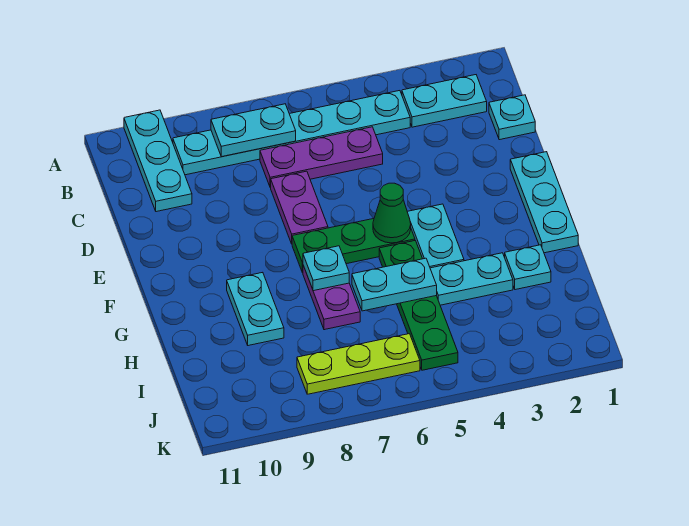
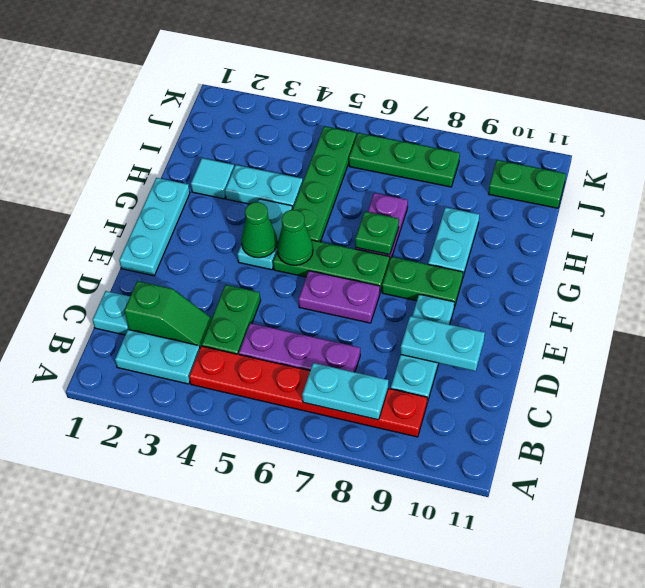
cyan plate A10:C10 level 1 -> cyan plate C9:E9 level 1
cyan plate B4:B9 level 1 -> red plate B4:B9 level 1
none -> green slope C2:C3 level 1 top 2
none -> green plate C4:D4 level 1
purple plate D7:E7 level 1 -> purple plate E6:E7 level 1
none -> green cone F4 level 2
none -> green plate F8:F9 level 1
cyan plate G7 level 2 -> green plate G7 level 2
cyan plate H2 level 1 -> cyan tile H2 level 1
cyan plate H5:H6 level 2 -> cyan plate D9:D10 level 2
lime plate J6:J8 level 1 -> green plate J6:J8 level 1
none -> green plate J10:J11 level 1

